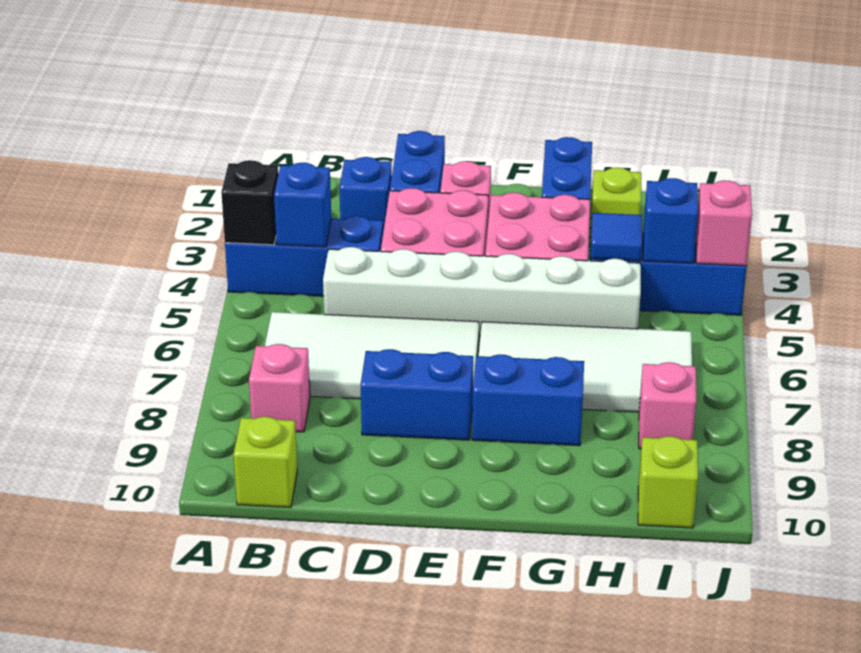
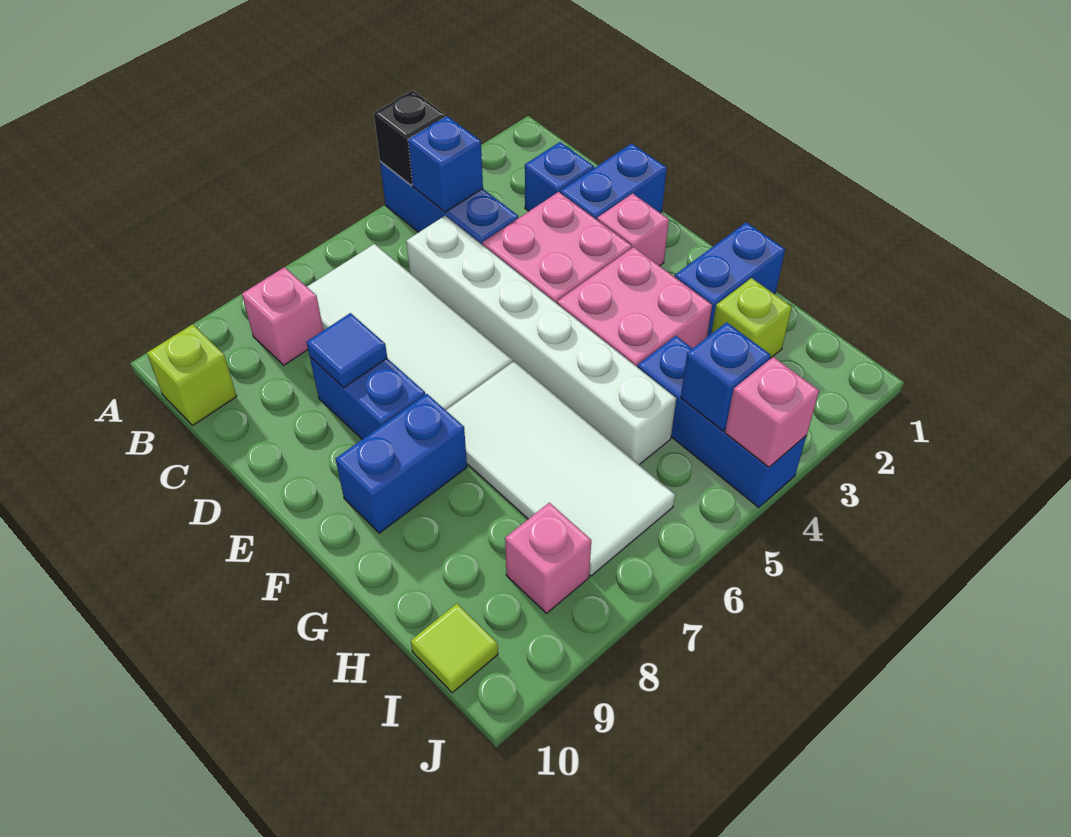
blue brick F8:G8 level 1 -> blue brick F8:F9 level 1
blue tile H4 level 2 -> blue tile D8 level 2
lime brick I10 level 1 -> lime tile I10 level 1

